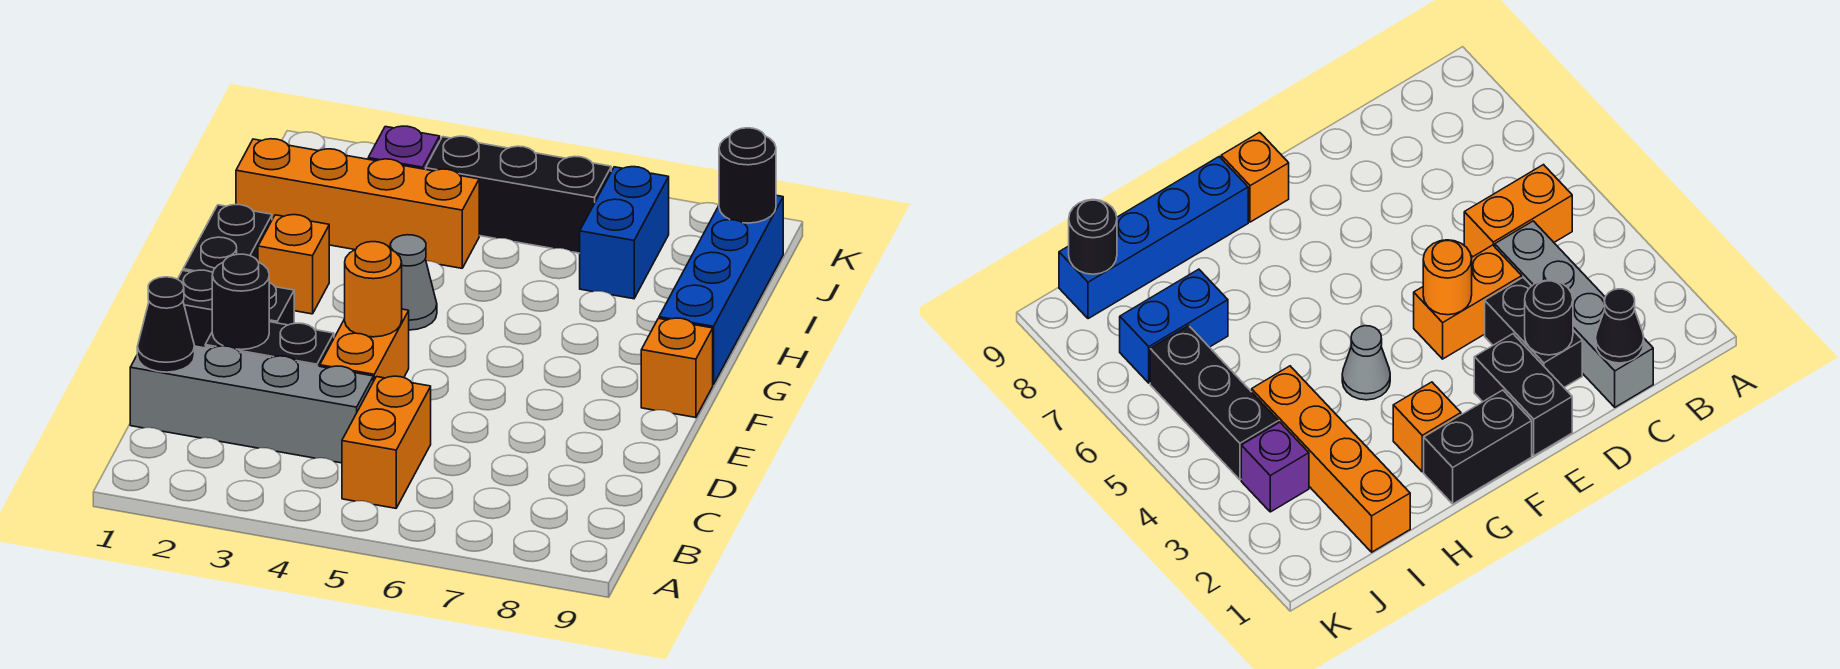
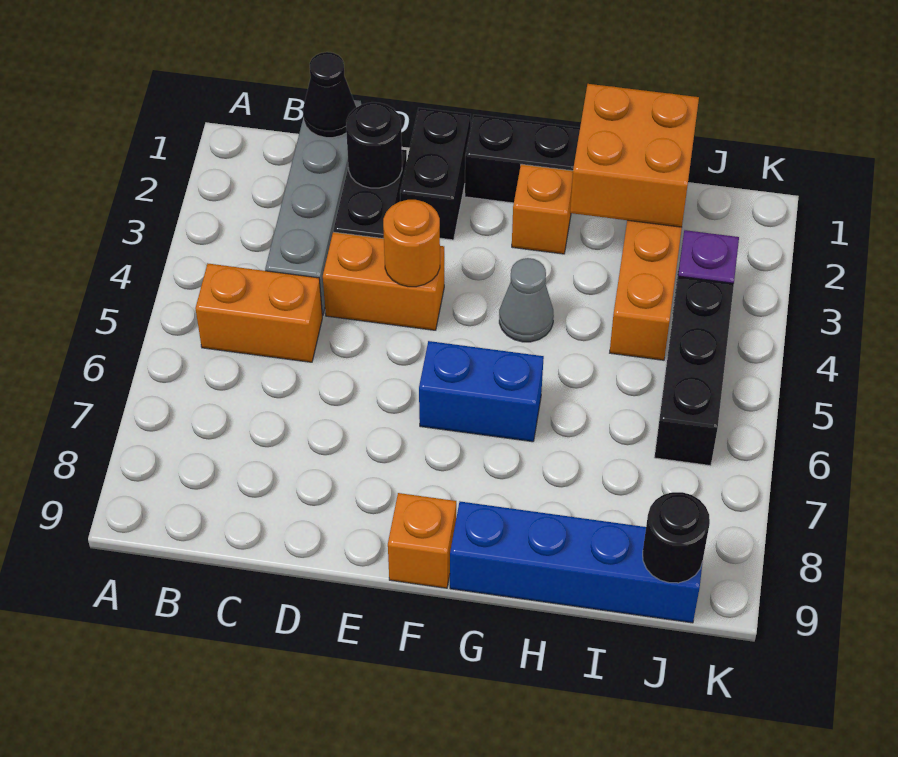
none -> orange brick H1:I2 level 2
blue brick I7:J7 level 1 -> blue brick F6:G6 level 1

